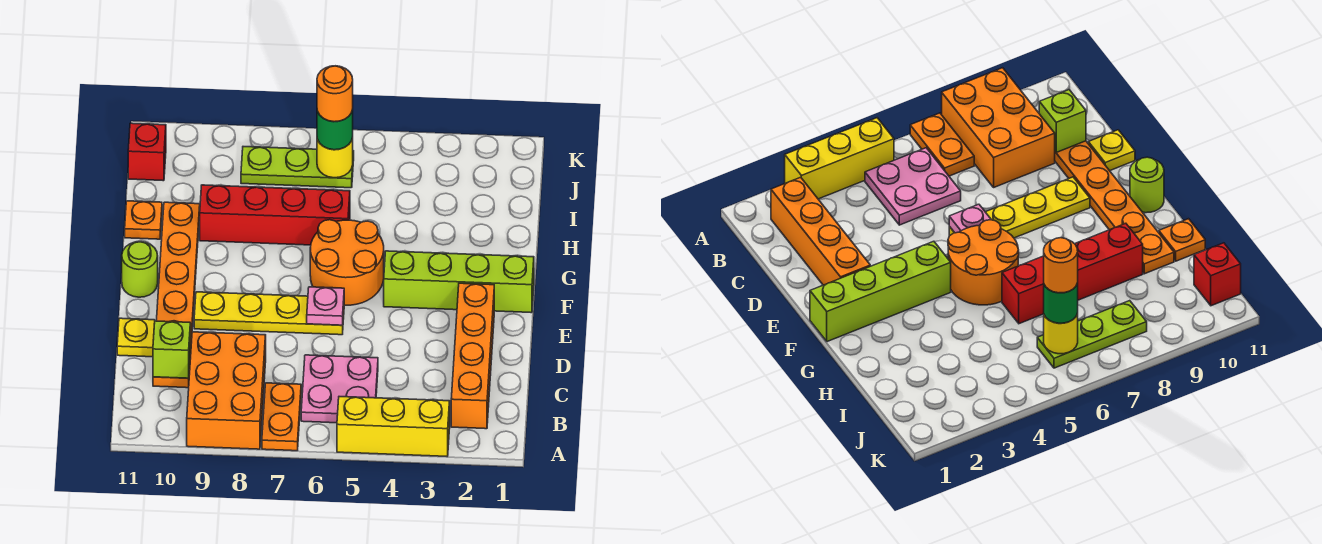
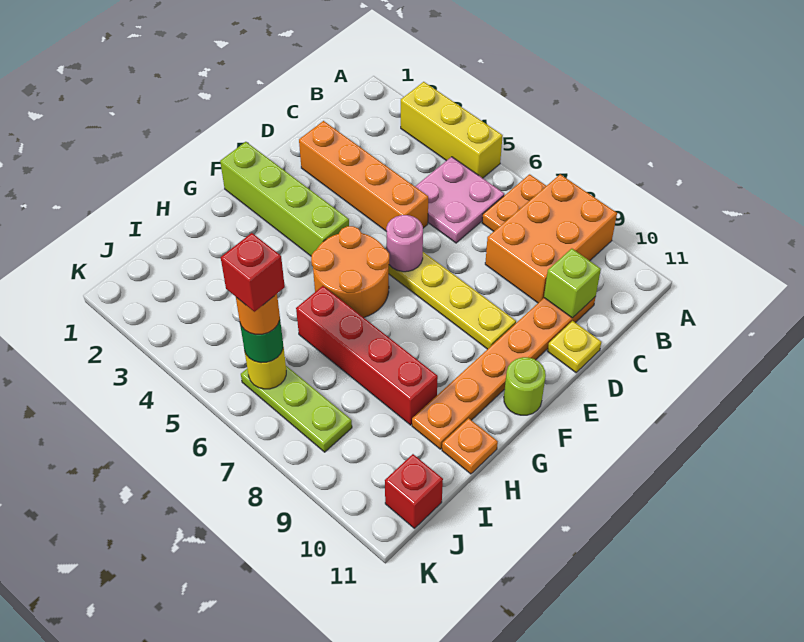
orange brick B2:E2 level 1 -> orange brick D2:D5 level 1
pink plate E6 level 2 -> pink round brick E6 level 2
none -> red brick J6 level 5

